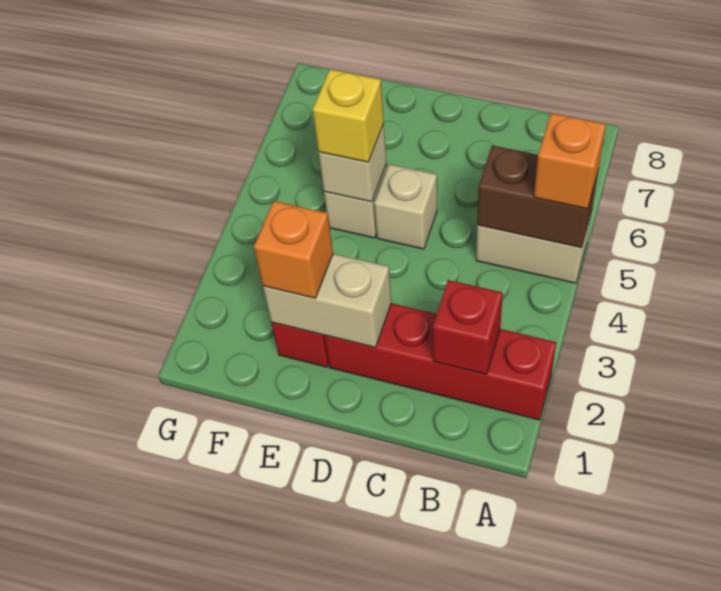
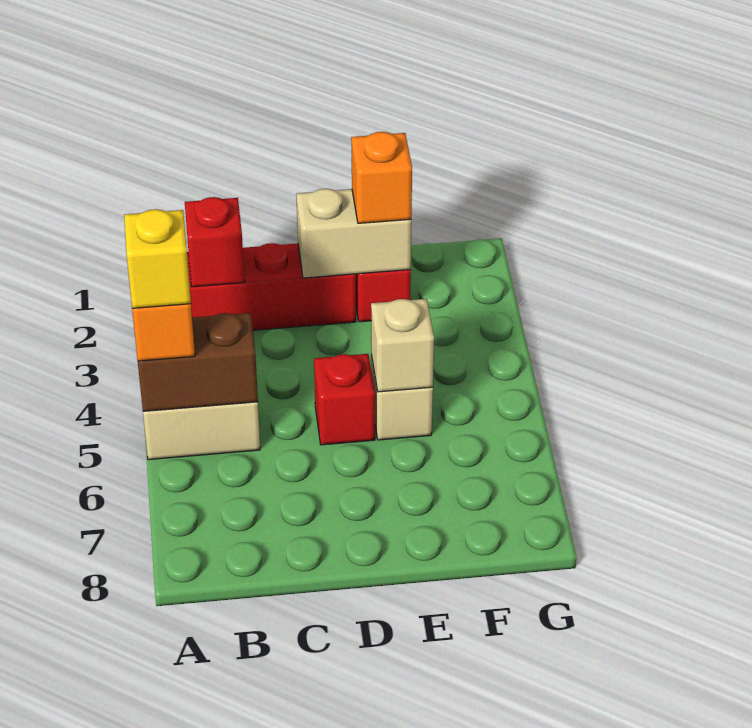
tan brick D5 level 1 -> red brick D5 level 1
yellow brick E5 level 3 -> yellow brick A5 level 4

